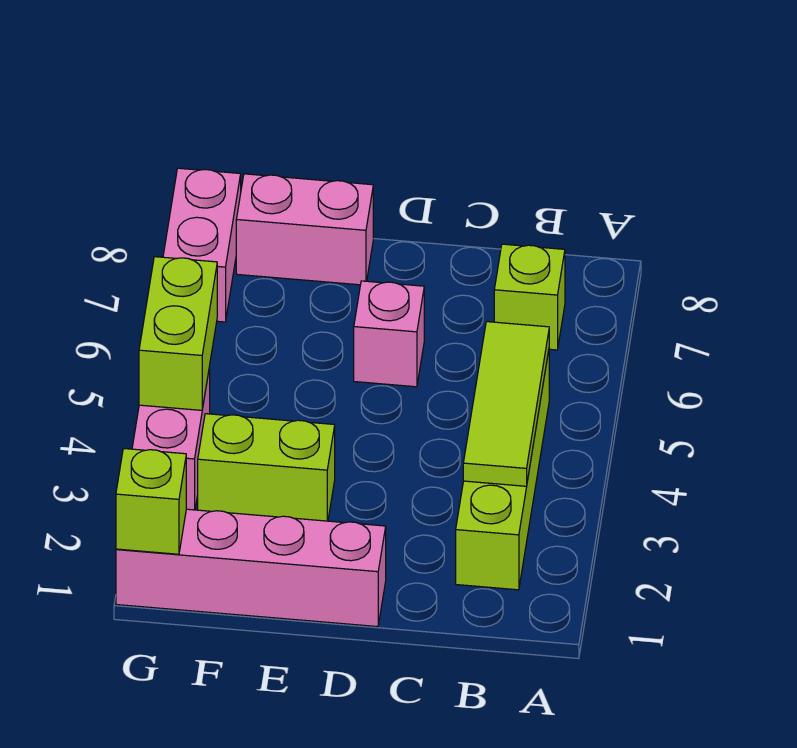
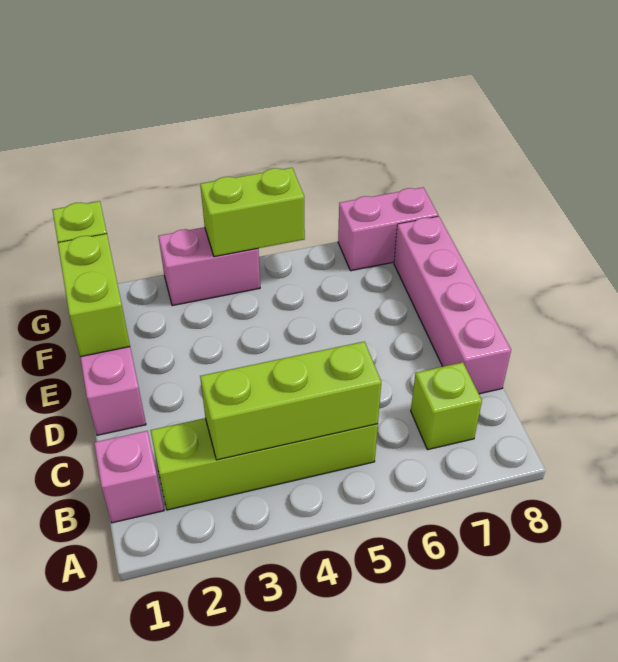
lime tile B3:B5 level 2 -> lime brick B3:B5 level 2
pink brick D6 level 1 -> pink brick B1 level 1
lime brick E3:F3 level 1 -> lime brick E1:F1 level 2
pink brick E8:F8 level 1 -> pink brick C8:F8 level 1

